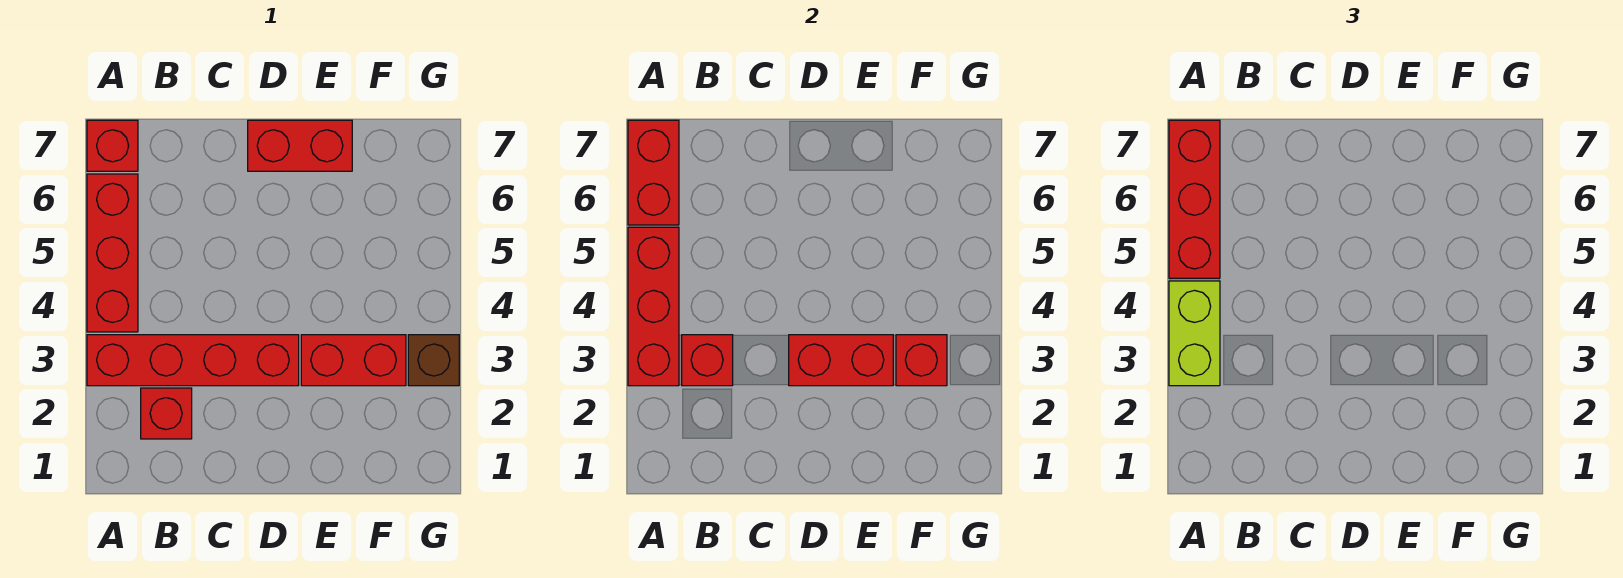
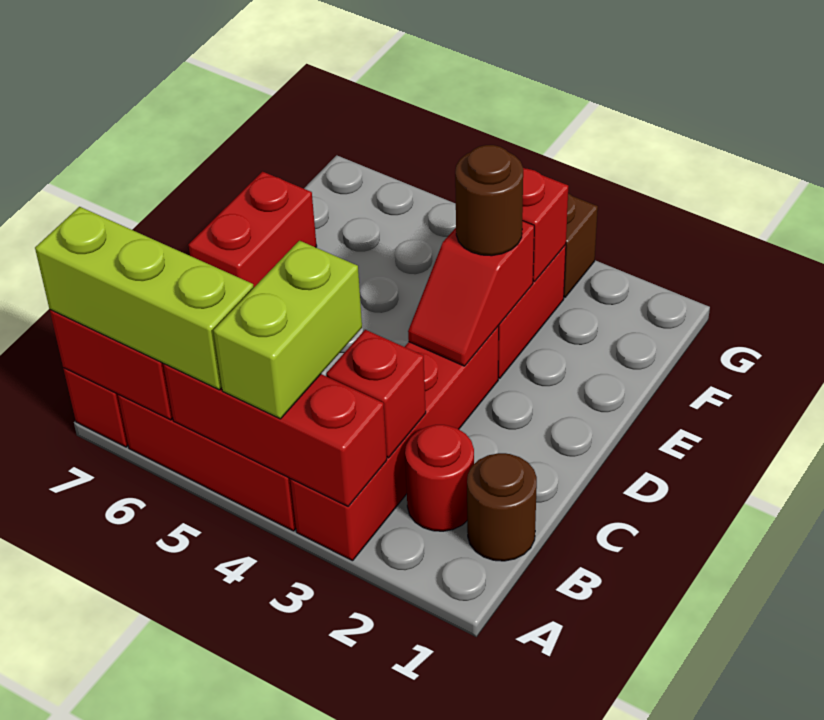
lime brick A3:A4 level 3 -> lime brick A4:B4 level 3
red brick A5:A7 level 3 -> lime brick A5:A7 level 3
none -> brown round brick B1 level 1
red brick B2 level 1 -> red round brick B2 level 1
red brick D3:E3 level 2 -> red slope D3:E3 level 2 top E
none -> brown round brick E3 level 3

